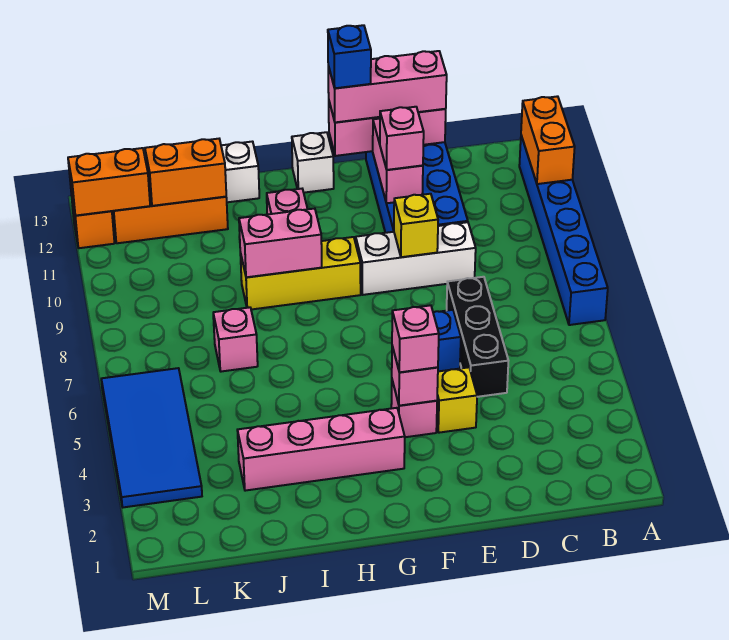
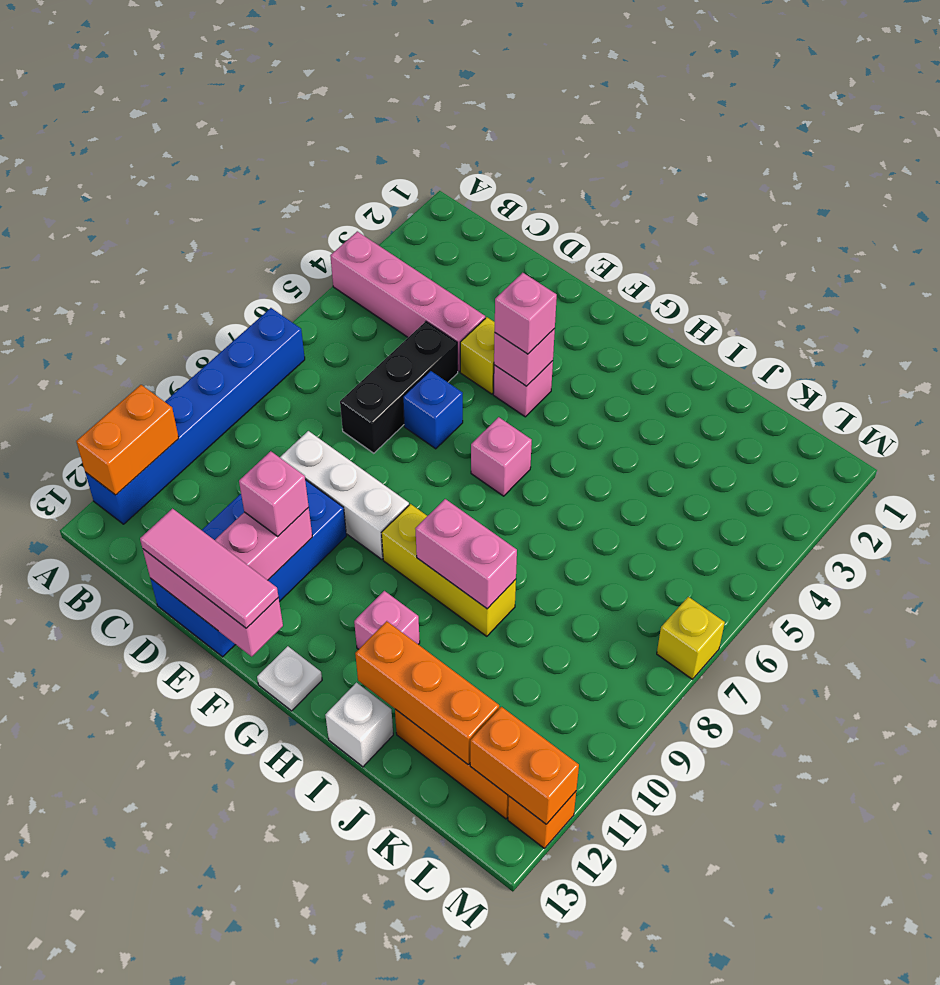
pink brick D13:F13 level 3 -> pink tile D13:F13 level 3
yellow brick E9 level 2 -> yellow brick M7 level 1
blue brick F13 level 4 -> none
pink brick G3:J3 level 1 -> pink brick A4:D4 level 1
white brick G13 level 1 -> white plate G13 level 1
pink brick J7 level 1 -> pink brick G6 level 1
orange brick J12:K12 level 2 -> orange brick I12:K12 level 2
blue tile L3:M6 level 1 -> none

